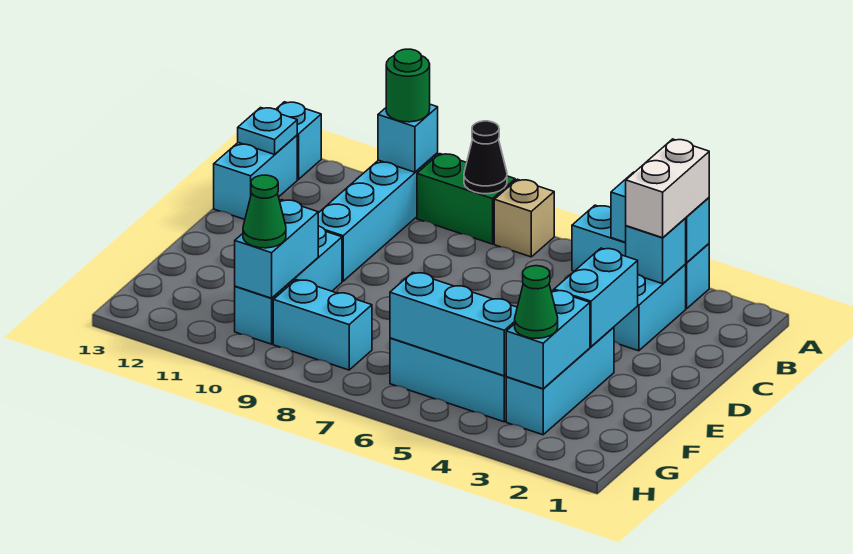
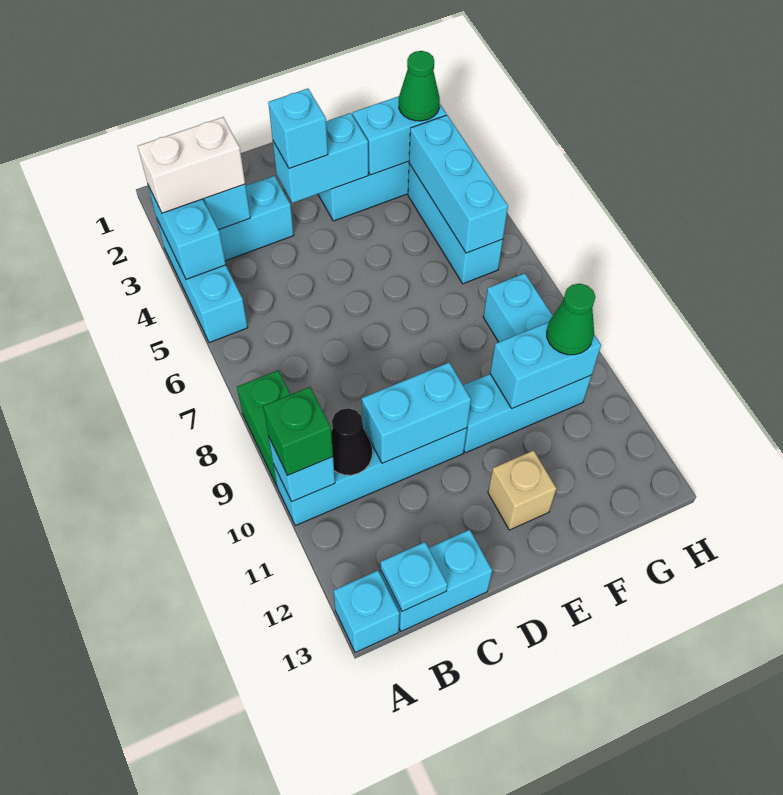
tan brick A7 level 1 -> tan brick E12 level 1
black cone A8 level 2 -> black cone B10 level 2
green round brick A10 level 3 -> green brick A10 level 3
none -> cyan brick C10:D10 level 2
none -> cyan brick D3 level 3

